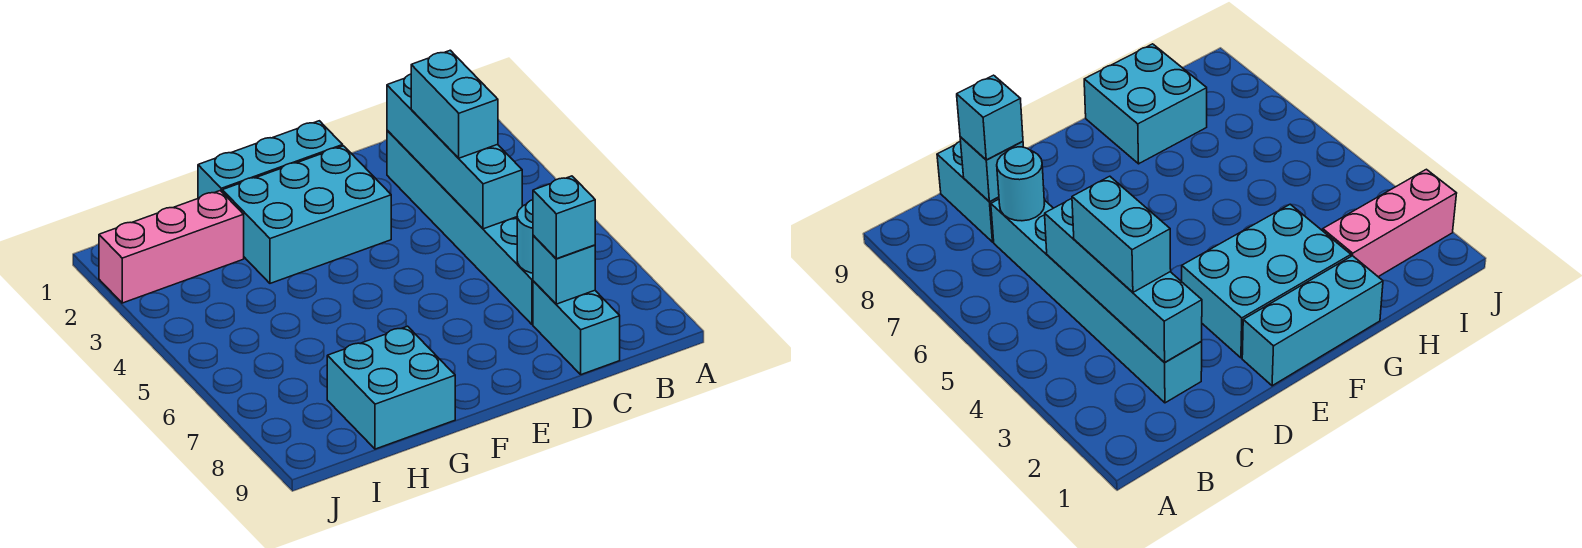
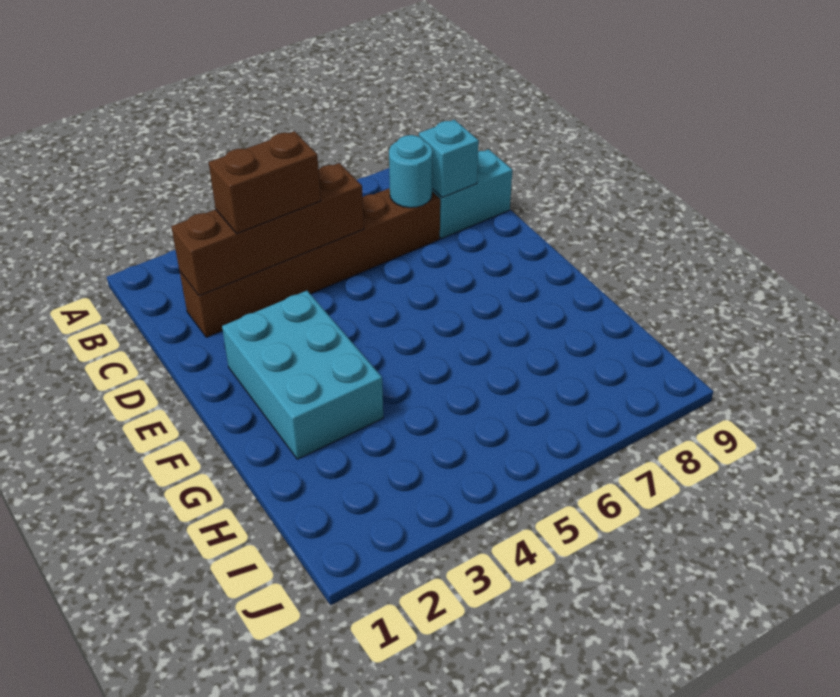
cyan brick C2:C7 level 1 -> brown brick C2:C7 level 1
cyan brick C2:C5 level 2 -> brown brick C2:C5 level 2
cyan brick C3:C4 level 3 -> brown brick C3:C4 level 3
cyan brick C8 level 3 -> none
cyan brick E1:G1 level 1 -> none
cyan brick G8:H9 level 1 -> none
pink brick H2:J2 level 1 -> none

